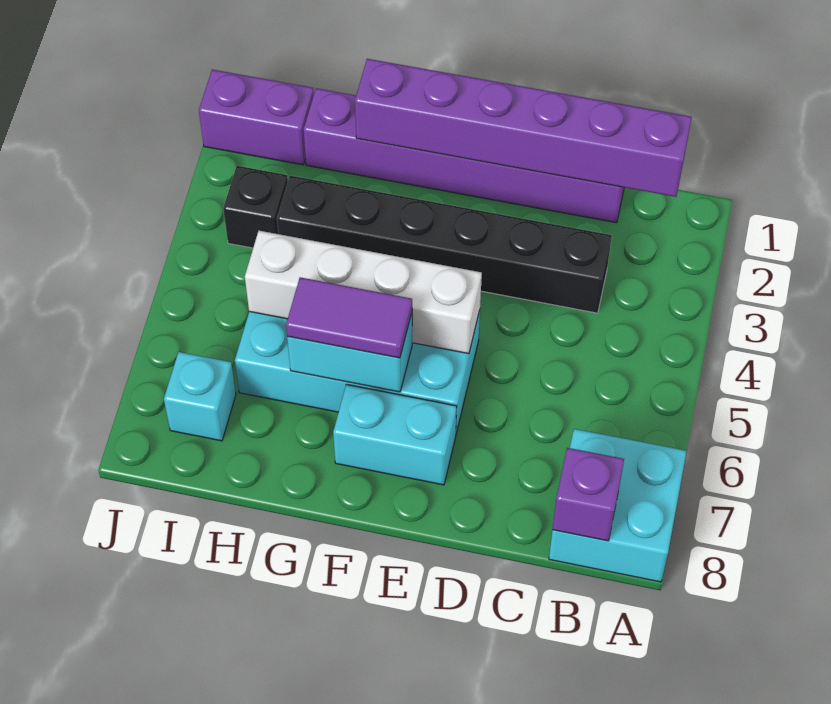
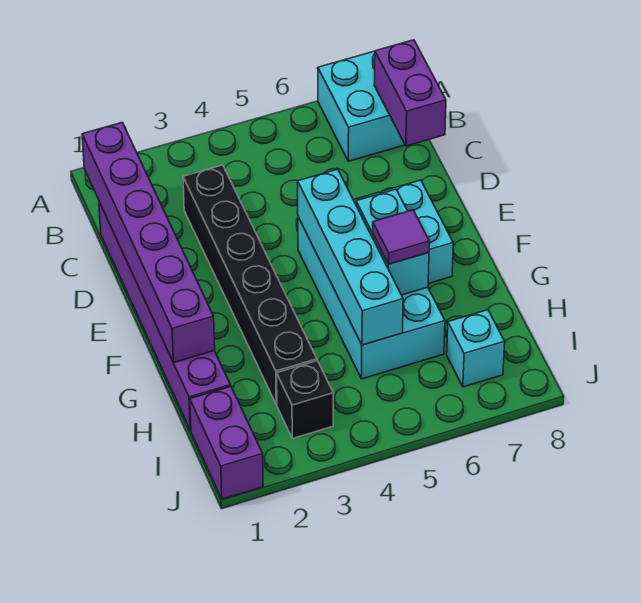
purple brick B8 level 2 -> purple brick B8:C8 level 2
white brick E5:H5 level 2 -> cyan brick E5:H5 level 2
purple tile F6:G6 level 3 -> purple tile G6 level 3

